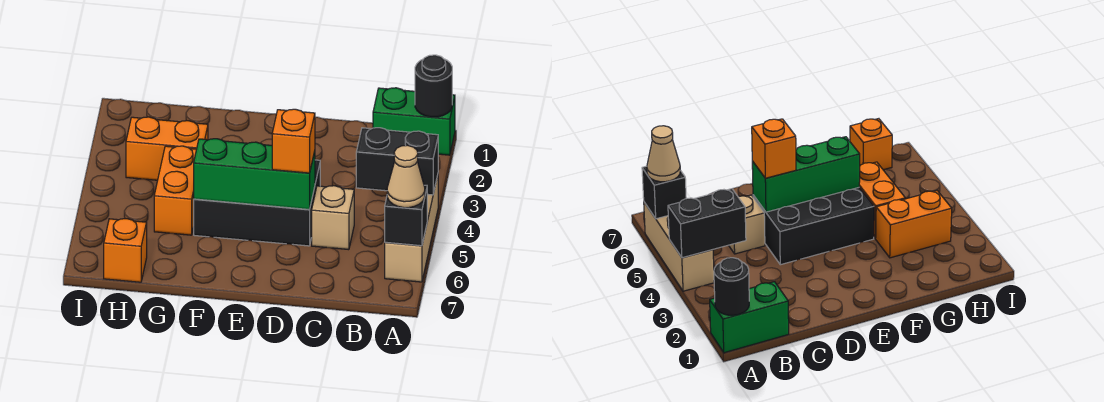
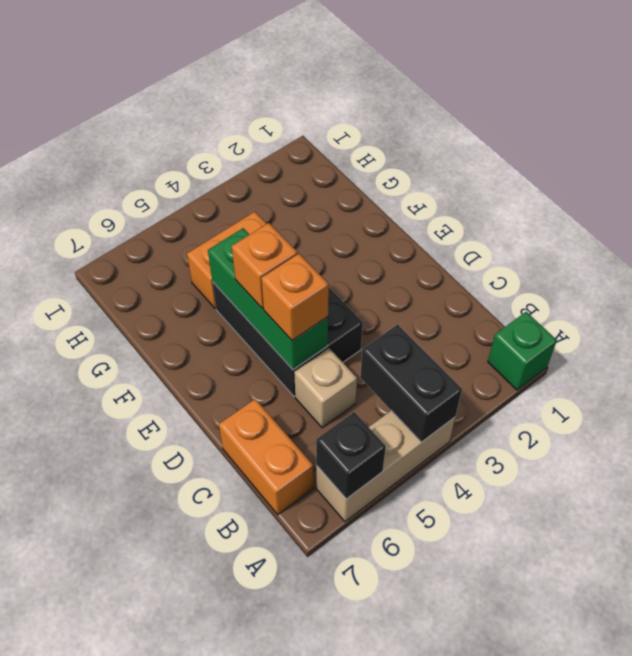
green brick A1:B1 level 1 -> green brick A1 level 1
black round brick A1 level 2 -> none
tan cone A6 level 3 -> none
orange brick G3:H3 level 1 -> orange brick B7:C7 level 1
orange brick H7 level 1 -> orange brick E5 level 3

